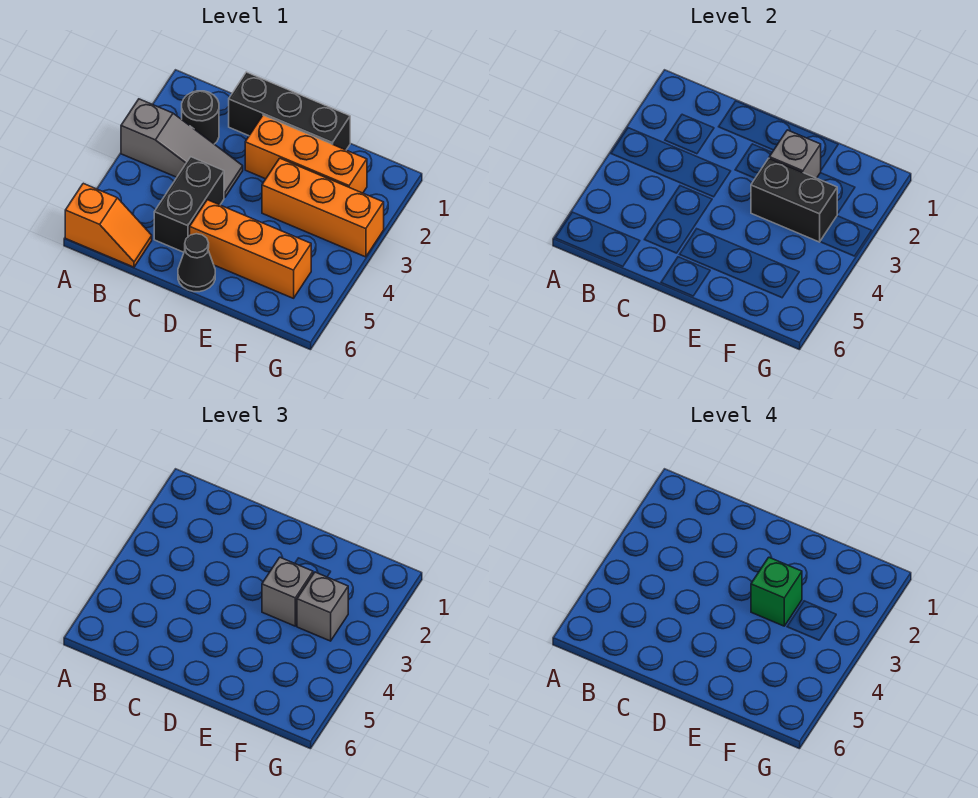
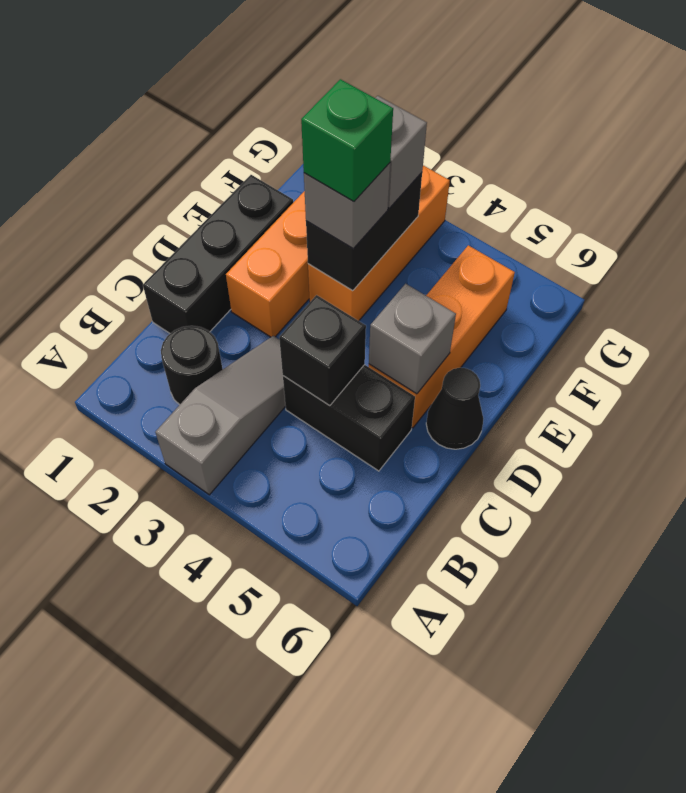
orange slope A6:B6 level 1 top A -> none
none -> black brick C4 level 2
grey brick E2 level 2 -> grey brick D5 level 2

